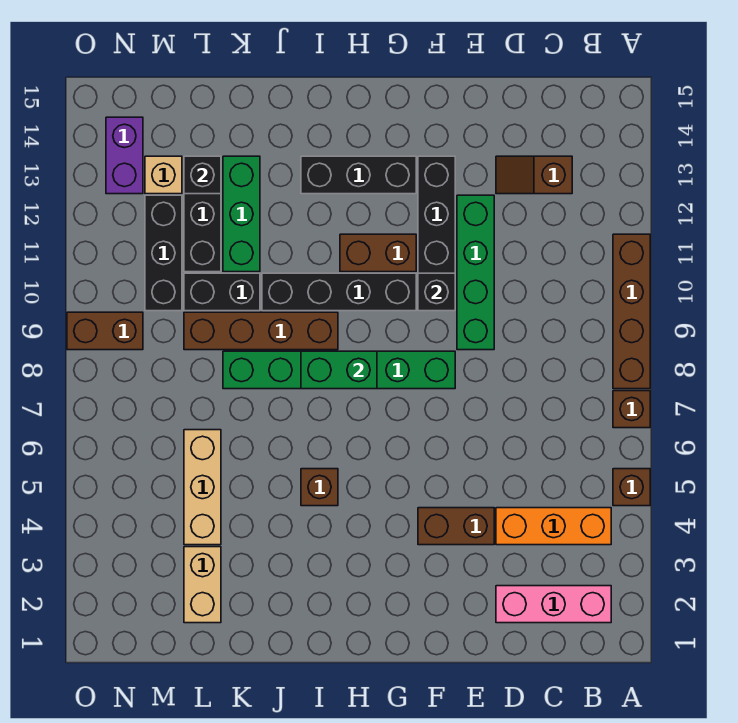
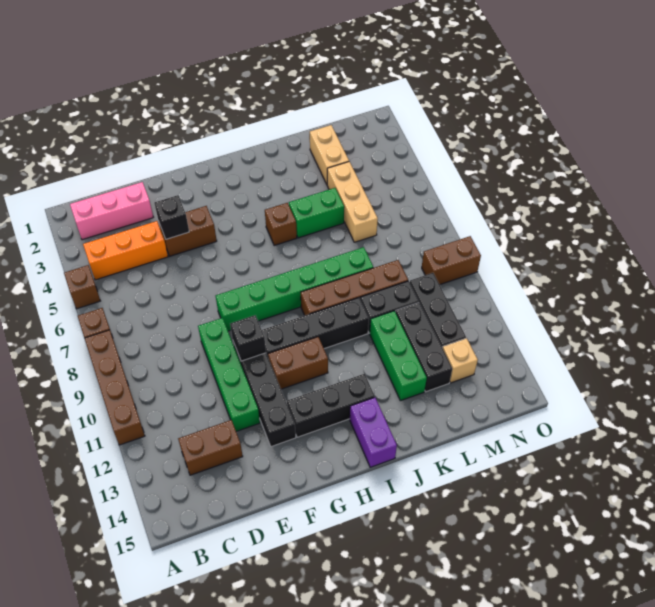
brown slope C13:D13 level 1 top C -> brown brick C13:D13 level 1
green brick H8:I8 level 2 -> green brick J5:K5 level 1
black brick L13 level 2 -> black brick E4 level 2
purple brick N13:N14 level 1 -> purple brick I14:I15 level 1

